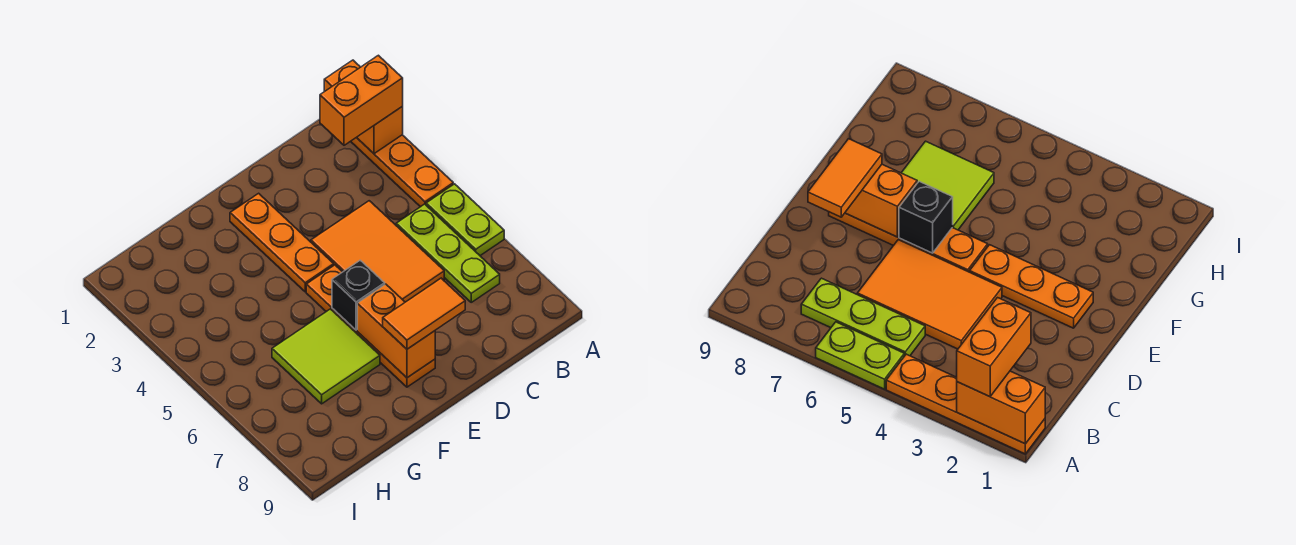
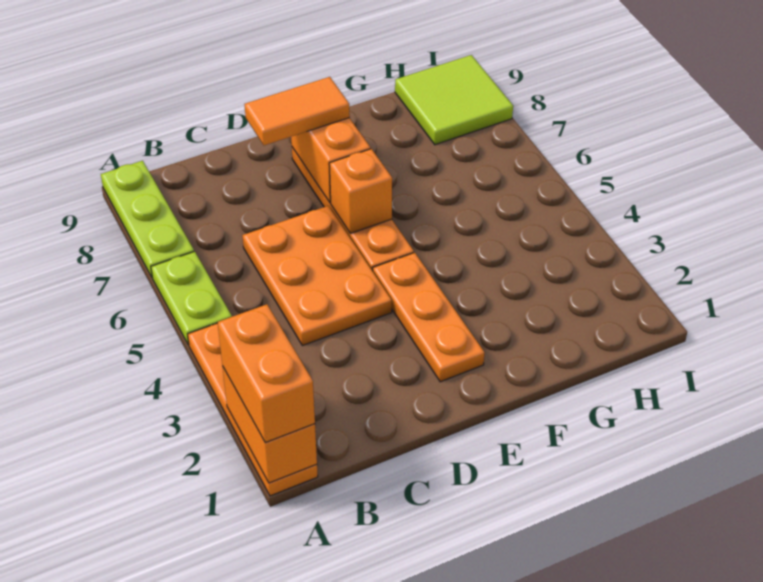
orange brick A2:B2 level 3 -> orange brick A1:A2 level 3
lime plate B5:B7 level 1 -> lime plate A7:A9 level 1
orange tile C4:D6 level 1 -> orange plate C4:D6 level 1
black brick E6 level 2 -> orange brick E6 level 2
lime tile F6:G7 level 1 -> lime tile H8:I9 level 1

